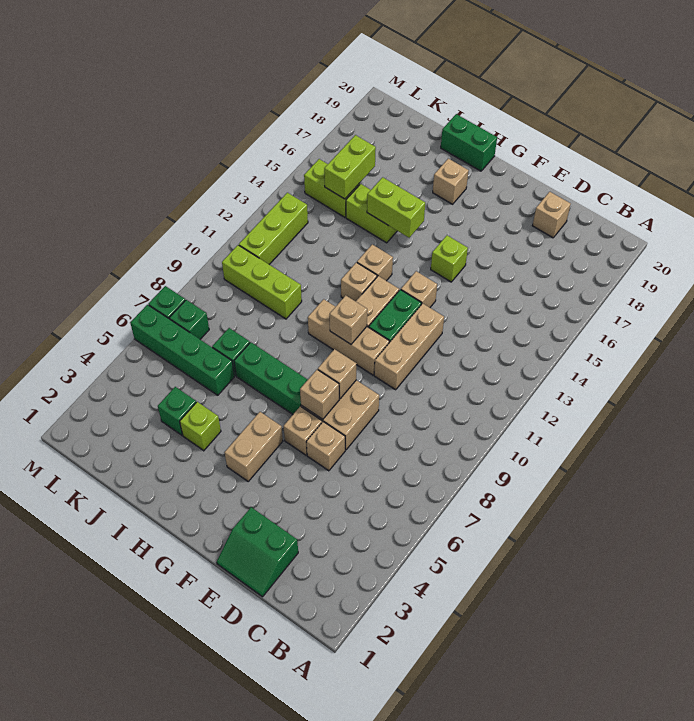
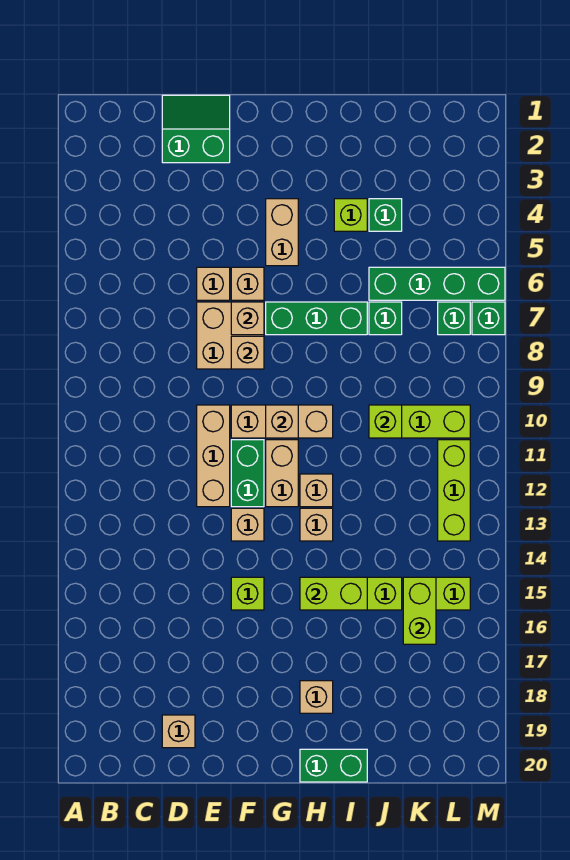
none -> lime brick J10 level 2

